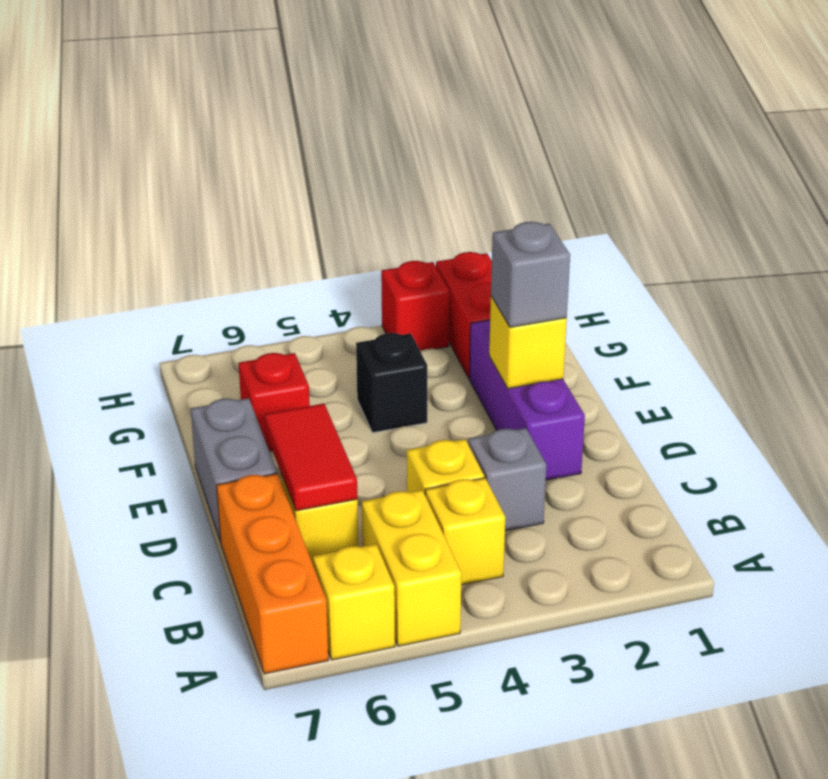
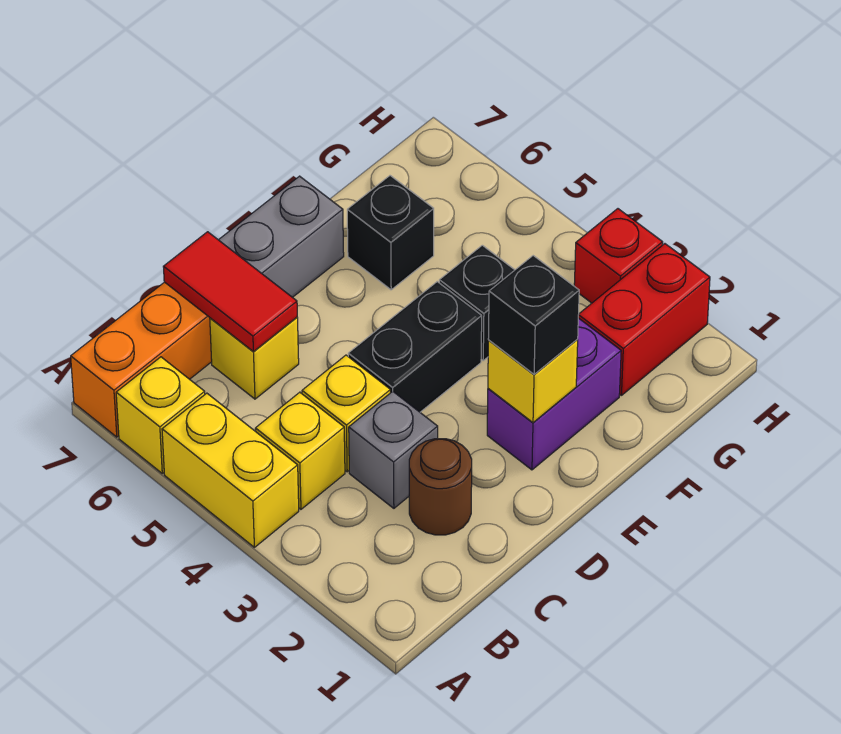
yellow brick A5:B5 level 1 -> yellow brick A4:A5 level 1
none -> brown round brick C2 level 1
red tile C6:D6 level 2 -> red tile C6:C7 level 2
purple brick D2:F2 level 1 -> purple brick E2:F2 level 1
none -> black brick D4:E4 level 1
grey brick E2 level 3 -> black brick E2 level 3
red brick F6 level 1 -> black brick F6 level 1

